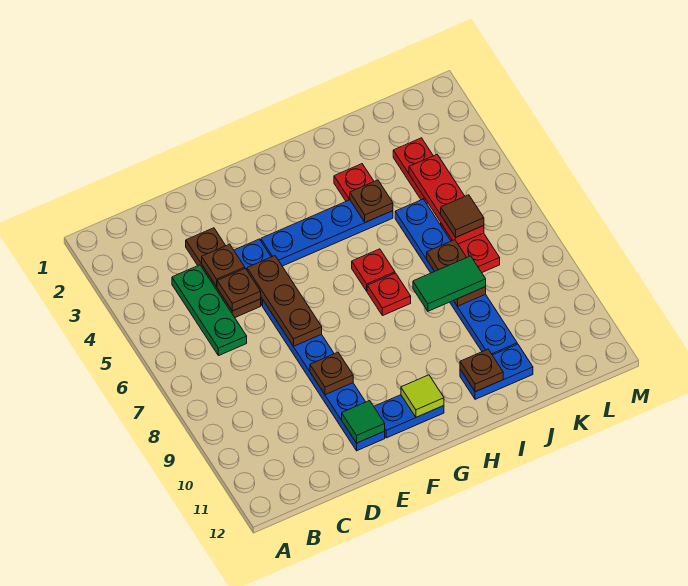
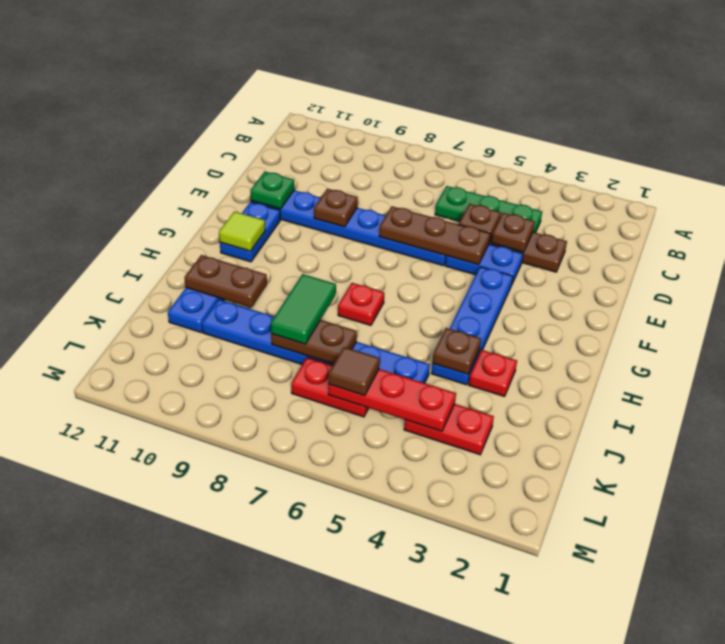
green tile E11 level 2 -> green plate E11 level 2
red plate H6 level 1 -> none
brown plate I11 level 2 -> brown plate I10:I11 level 2

